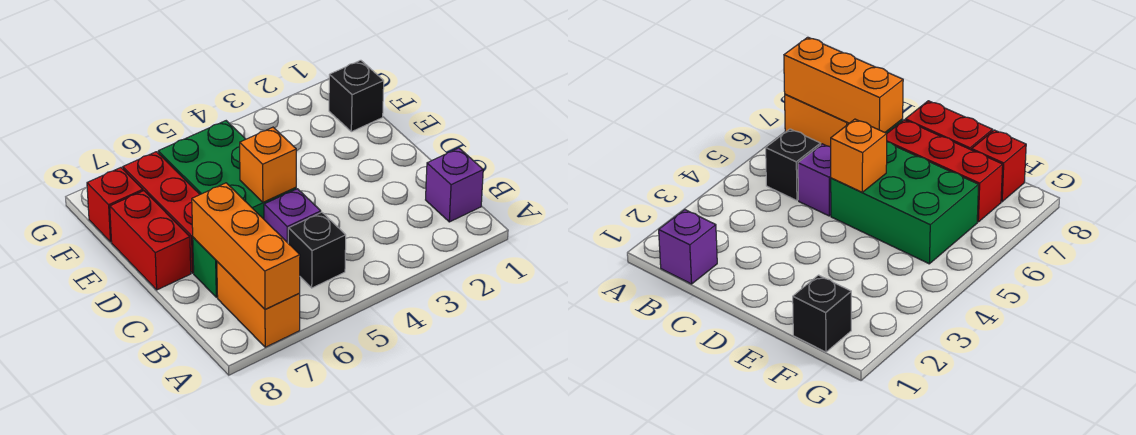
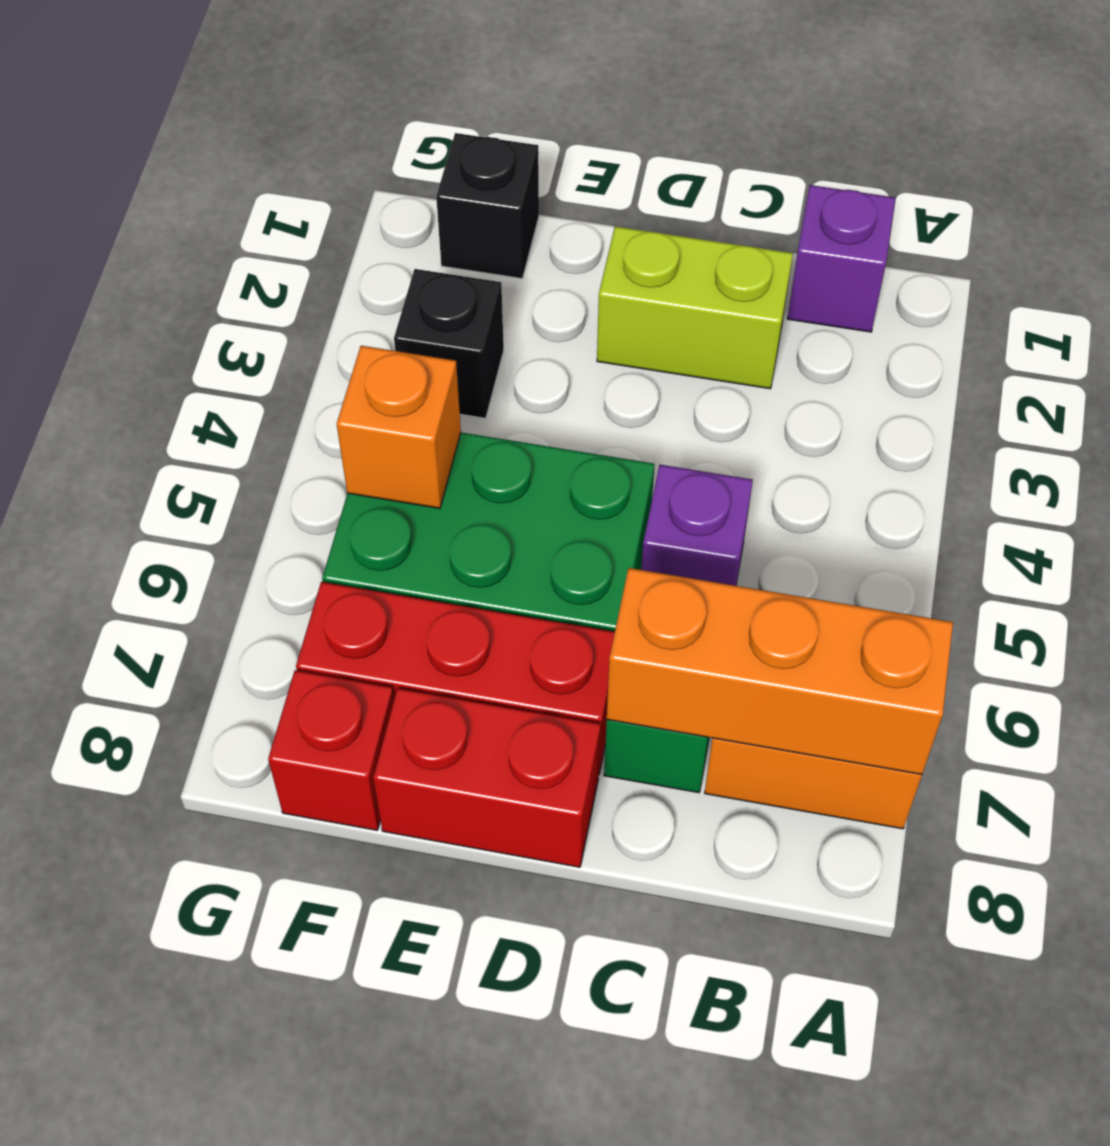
black brick B5 level 1 -> black brick F3 level 1
none -> lime brick C2:D2 level 1
orange brick D5 level 2 -> orange brick F5 level 2

